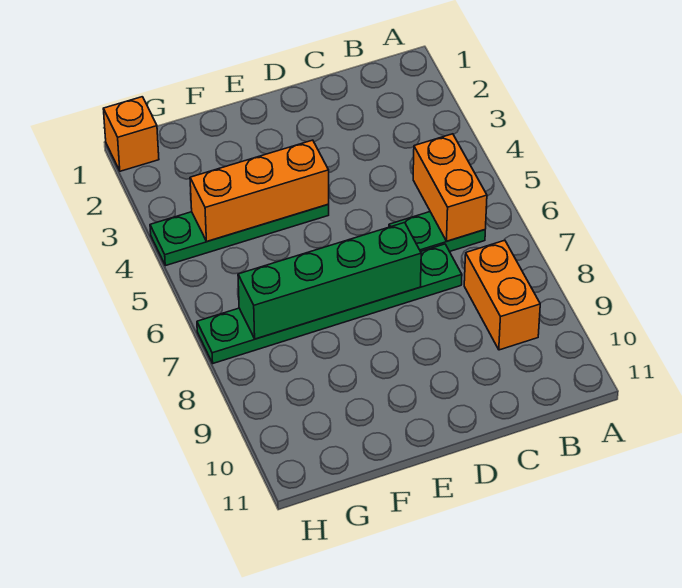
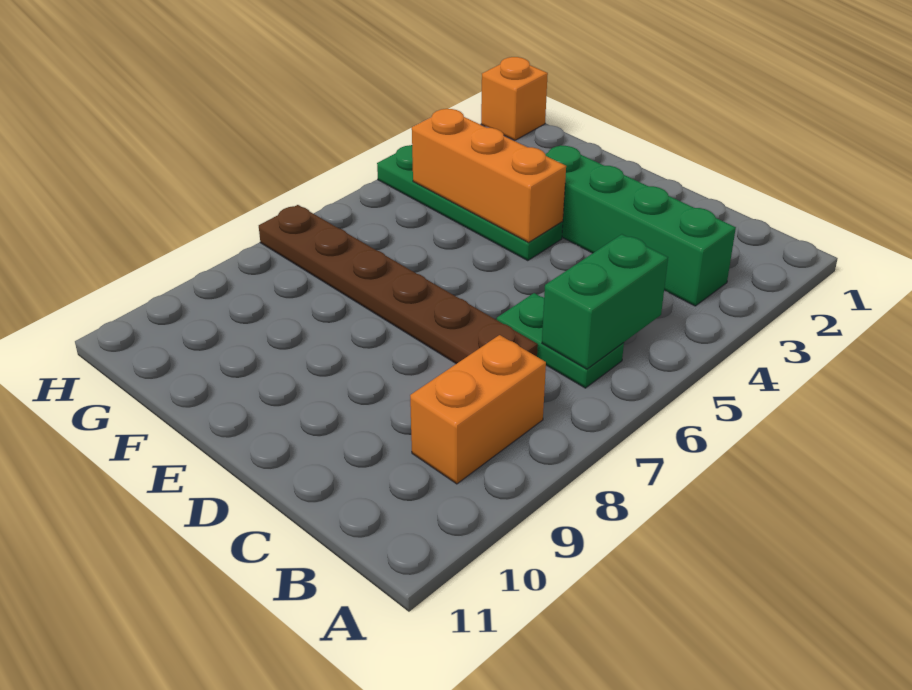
orange brick B5:B6 level 2 -> green brick B5:B6 level 2
green plate C7:H7 level 1 -> brown plate C7:H7 level 1
green brick D7:G7 level 2 -> green brick B3:E3 level 1

